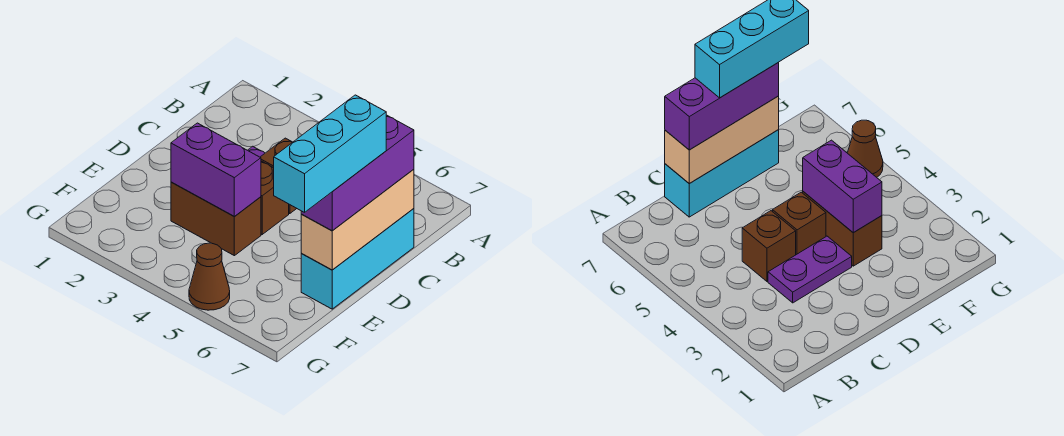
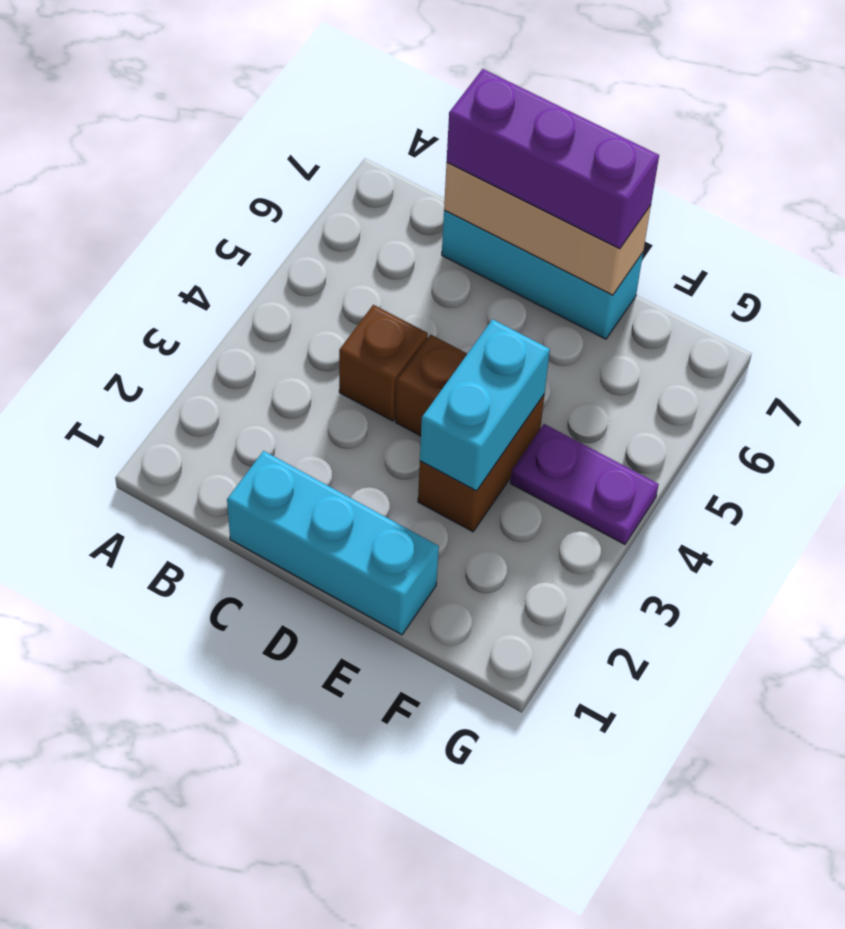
purple plate C3:D3 level 1 -> purple plate F4:G4 level 1
cyan brick D7:F7 level 4 -> cyan brick C1:E1 level 1
purple brick E3:E4 level 2 -> cyan brick E3:E4 level 2
brown cone G5 level 1 -> none

